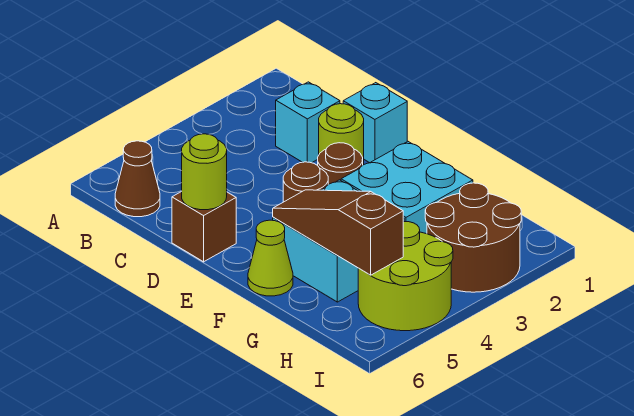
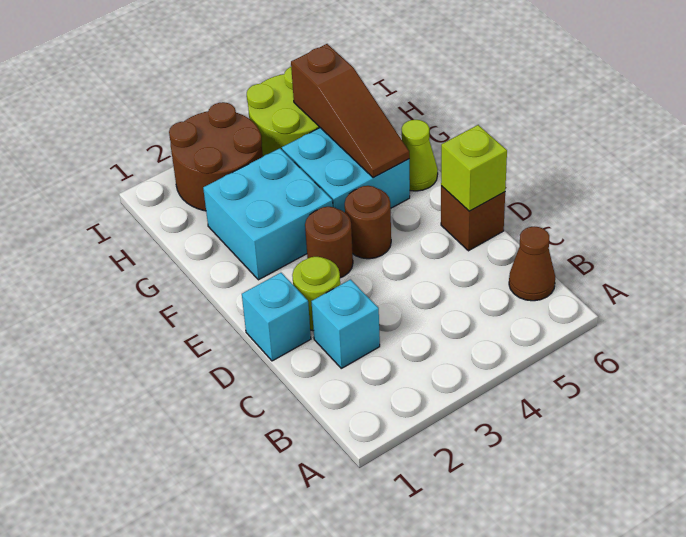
lime round brick D6 level 2 -> lime brick D6 level 2

